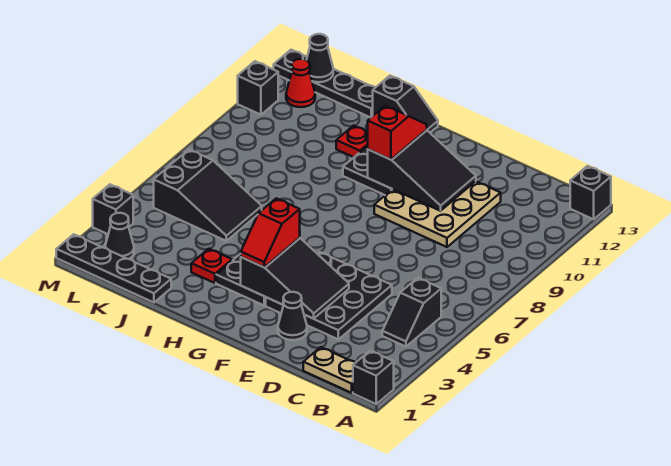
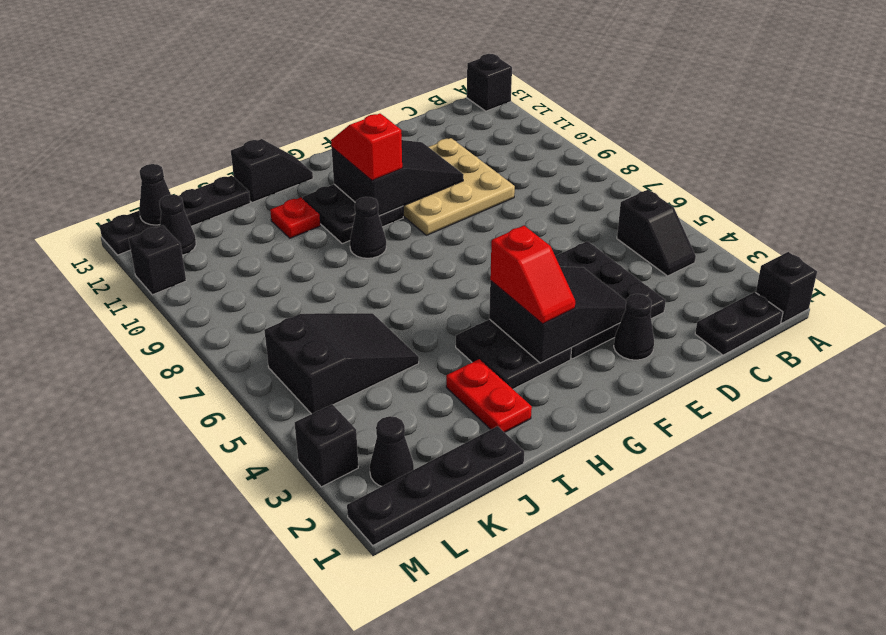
tan plate B1:C1 level 1 -> black plate B1:C1 level 1
none -> black cone H9 level 1
red plate I3 level 1 -> red plate I2:I3 level 1
red cone L12 level 1 -> black cone L12 level 1

